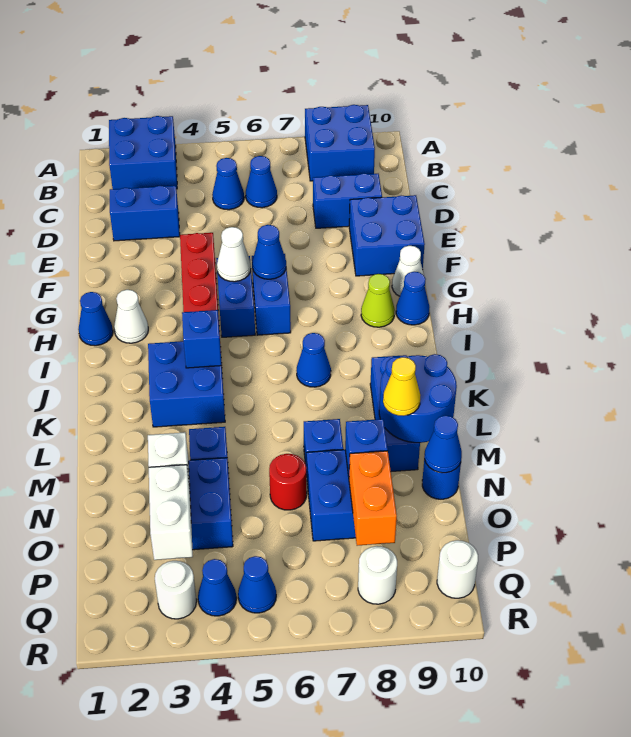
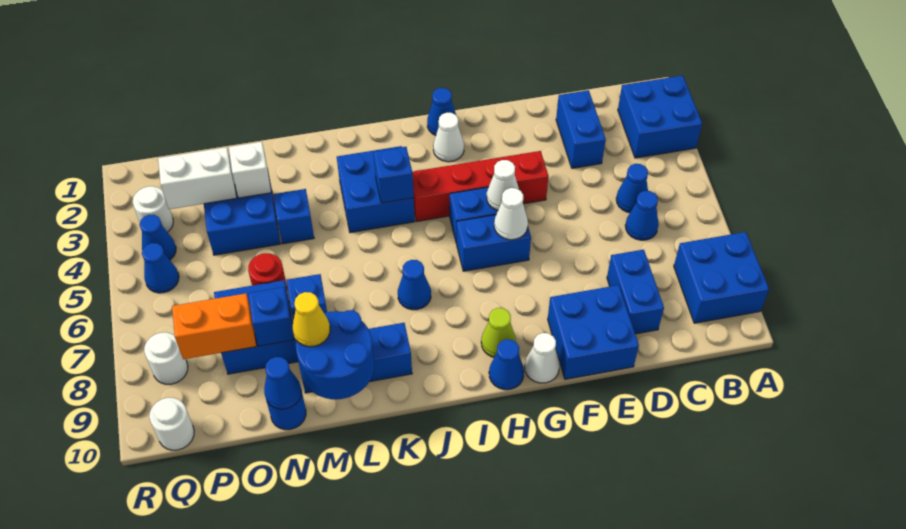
blue cone G6 level 2 -> white cone G6 level 2

